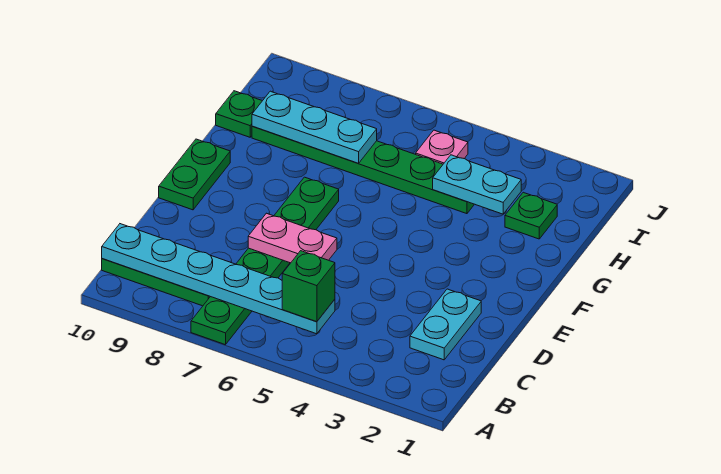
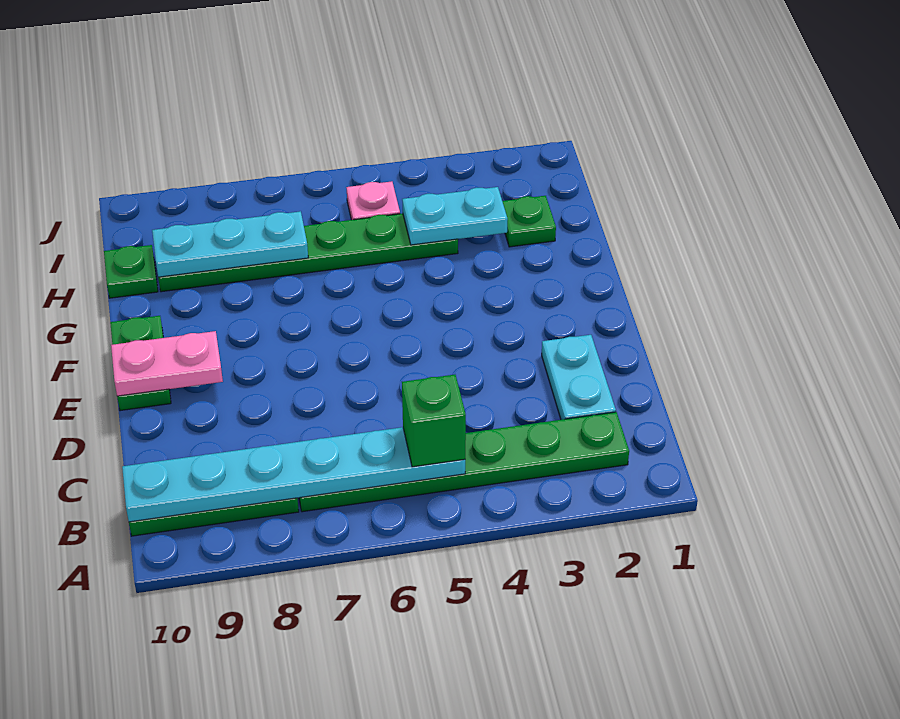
green plate A7:F7 level 1 -> green plate B2:B7 level 1
pink plate D6:D7 level 2 -> pink plate E9:E10 level 2

